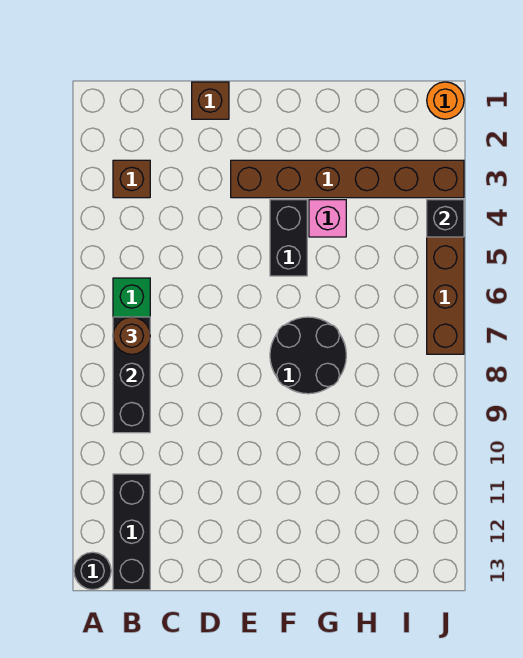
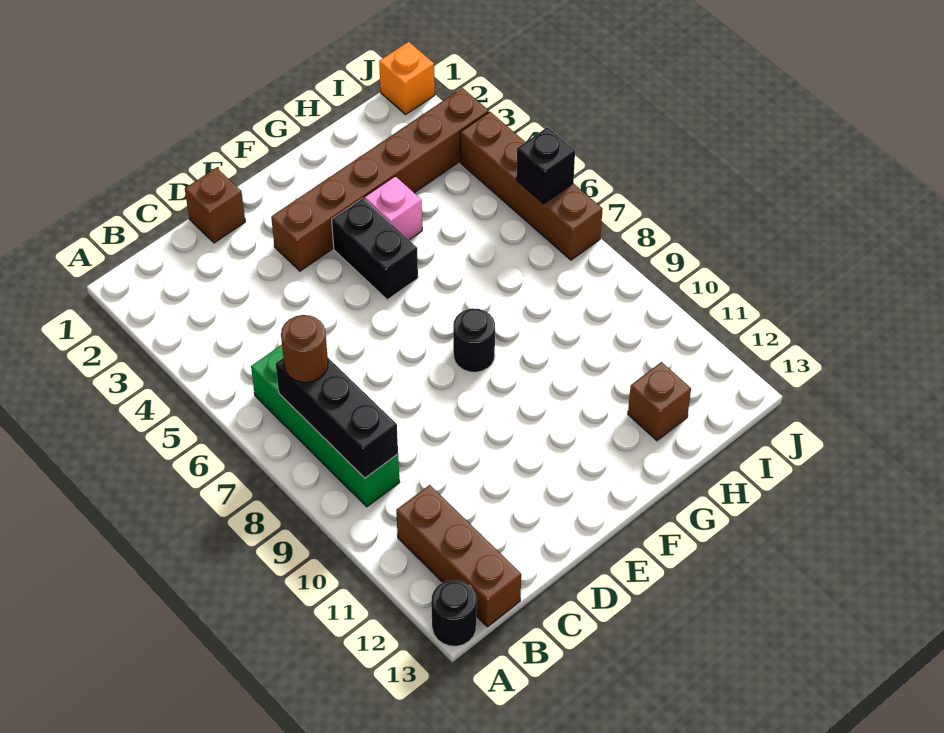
brown brick B3 level 1 -> brown brick H12 level 1
black brick B11:B13 level 1 -> brown brick B11:B13 level 1
black round brick F7:G8 level 1 -> black round brick F8 level 1
orange round brick J1 level 1 -> orange brick J1 level 1
black brick J4 level 2 -> black brick J6 level 2

